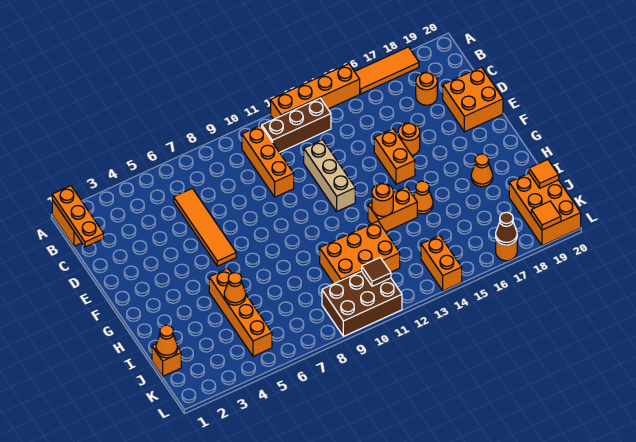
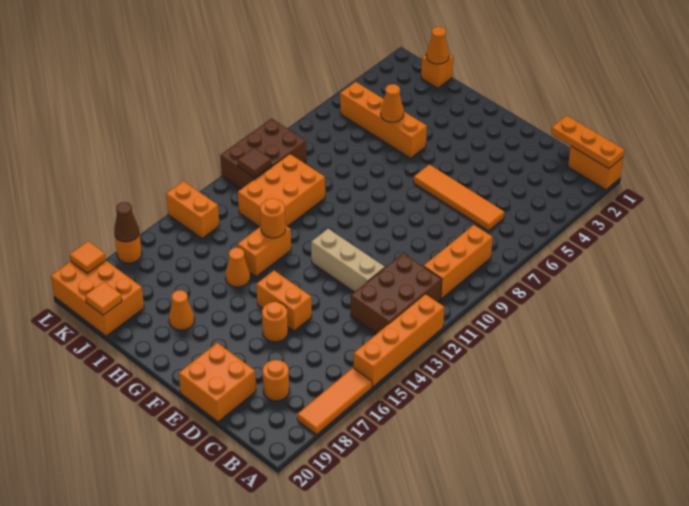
orange brick B10:D10 level 1 -> orange brick B8:B10 level 1
brown brick B11:B13 level 1 -> brown brick B11:C13 level 1

